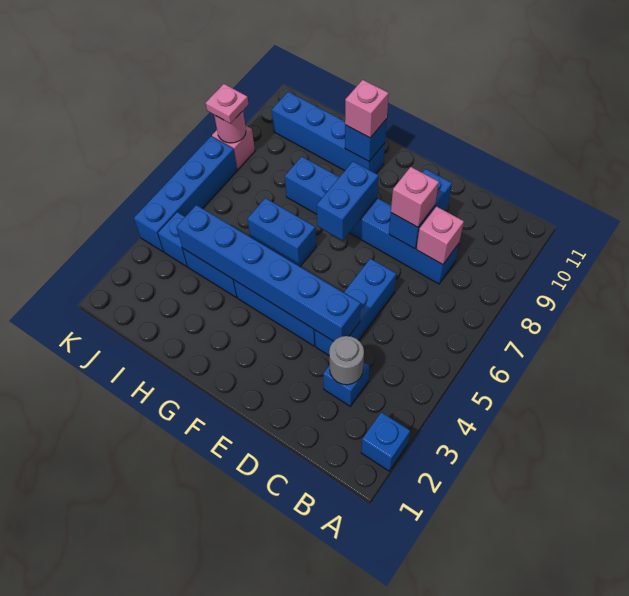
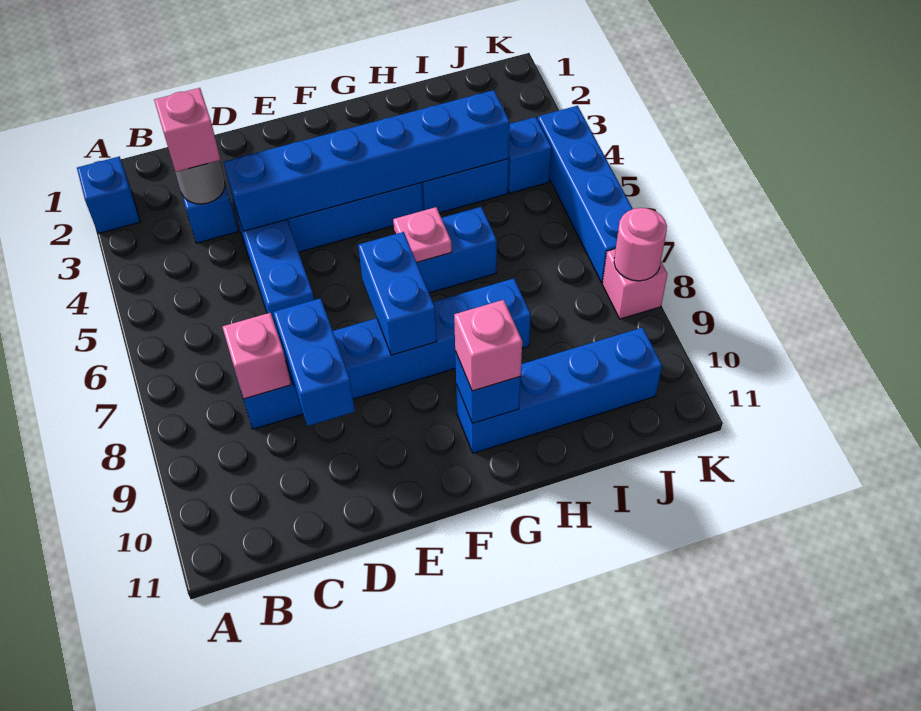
pink brick D8 level 3 -> pink brick C3 level 3
pink plate K8 level 3 -> pink plate G6 level 2

